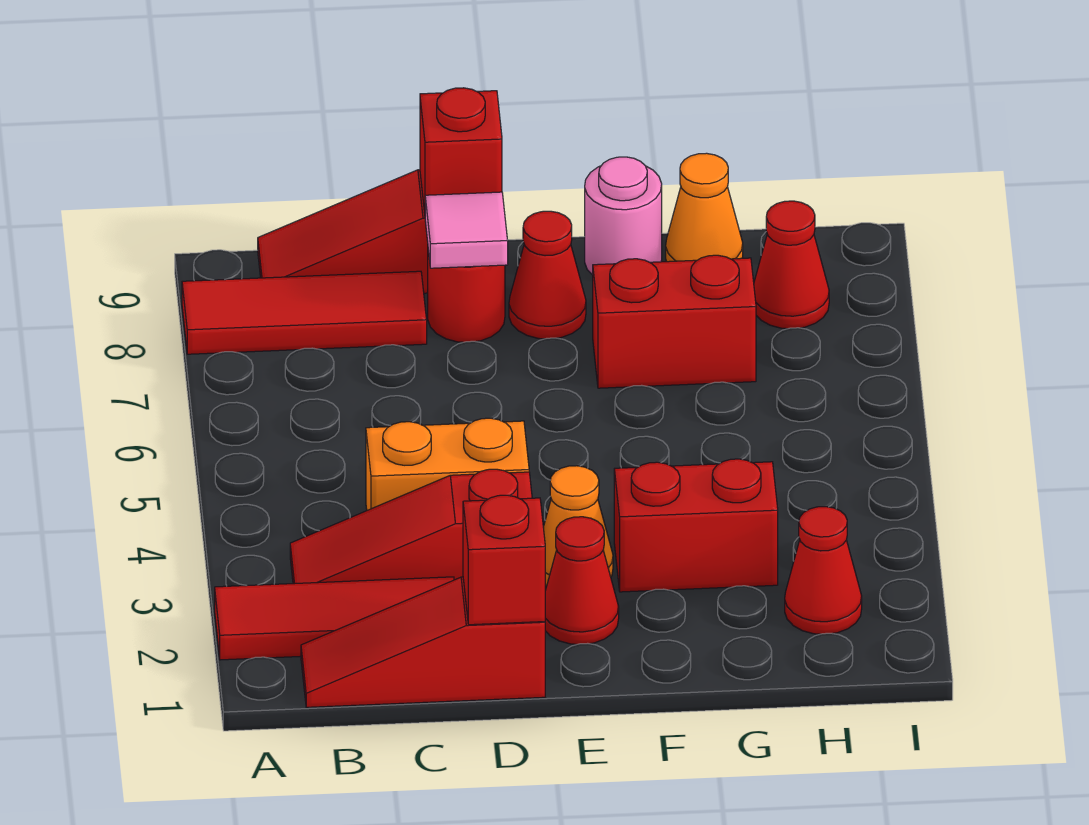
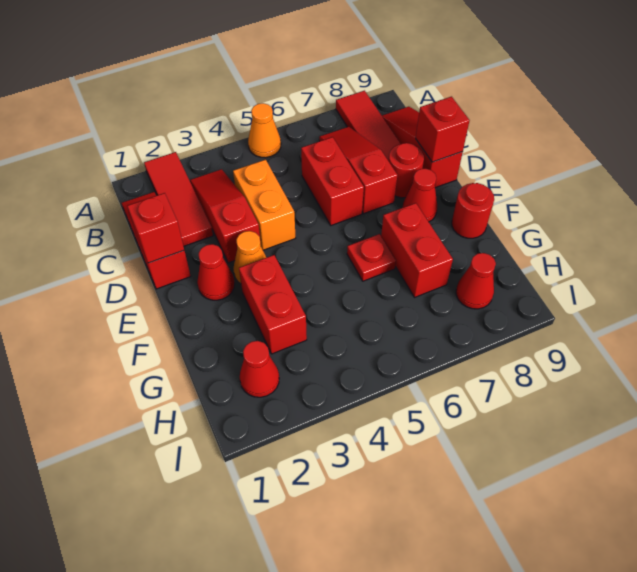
none -> red slope B7:D7 level 1 top D
none -> red brick C6:D6 level 1
pink tile D8 level 2 -> none
none -> red plate F6 level 1
pink round brick F9 level 1 -> red round brick F9 level 1
orange cone G9 level 1 -> orange cone A5 level 1

